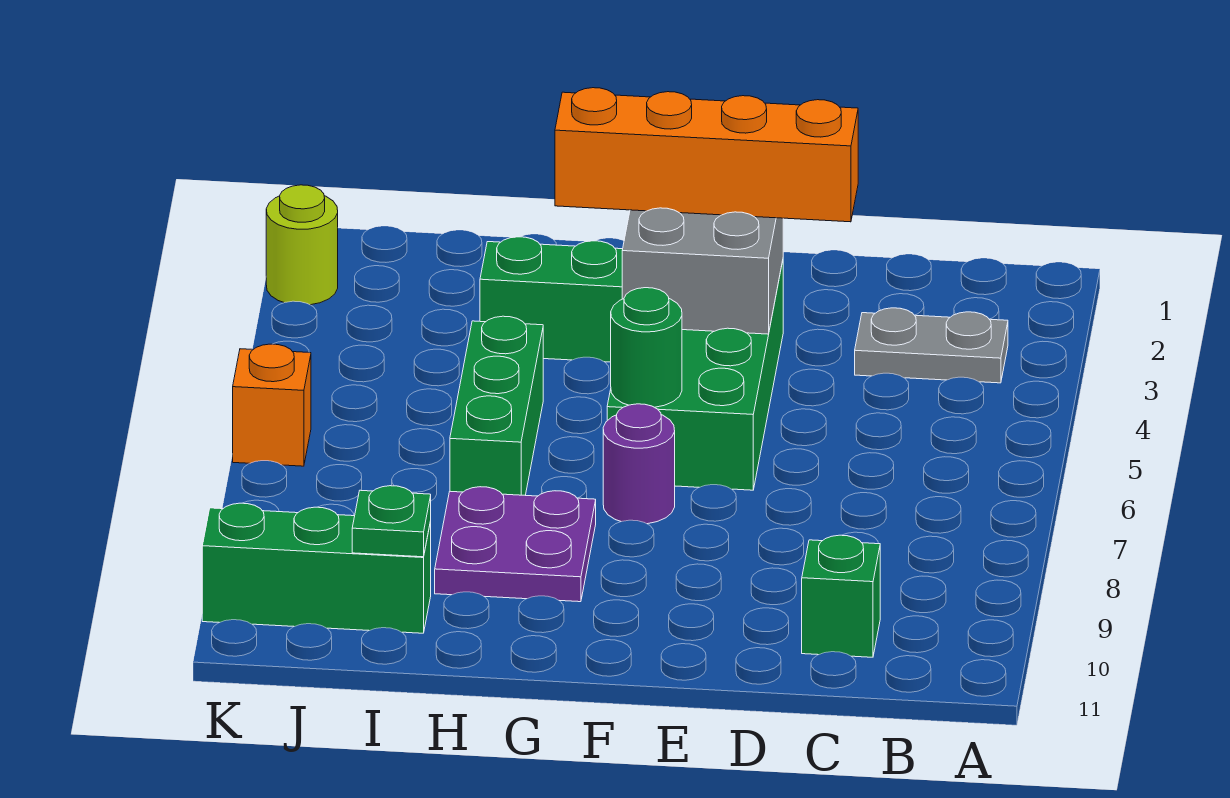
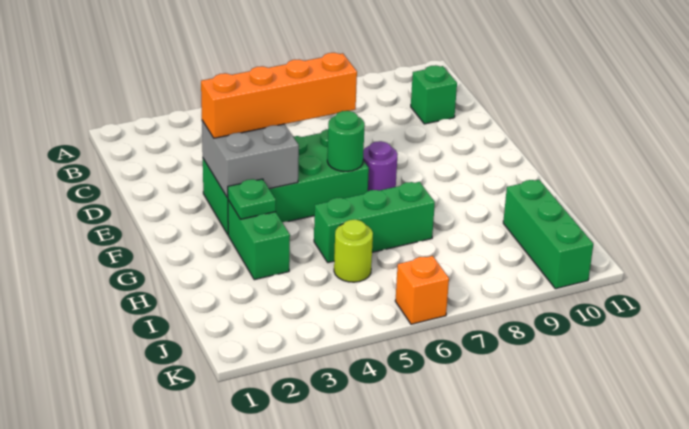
grey plate B3:C3 level 1 -> none
orange brick D3:G3 level 3 -> orange brick E3:E6 level 3
purple plate G8:H9 level 1 -> none
green plate I10 level 2 -> green plate G3 level 2
lime round brick K2 level 1 -> lime round brick I5 level 1

